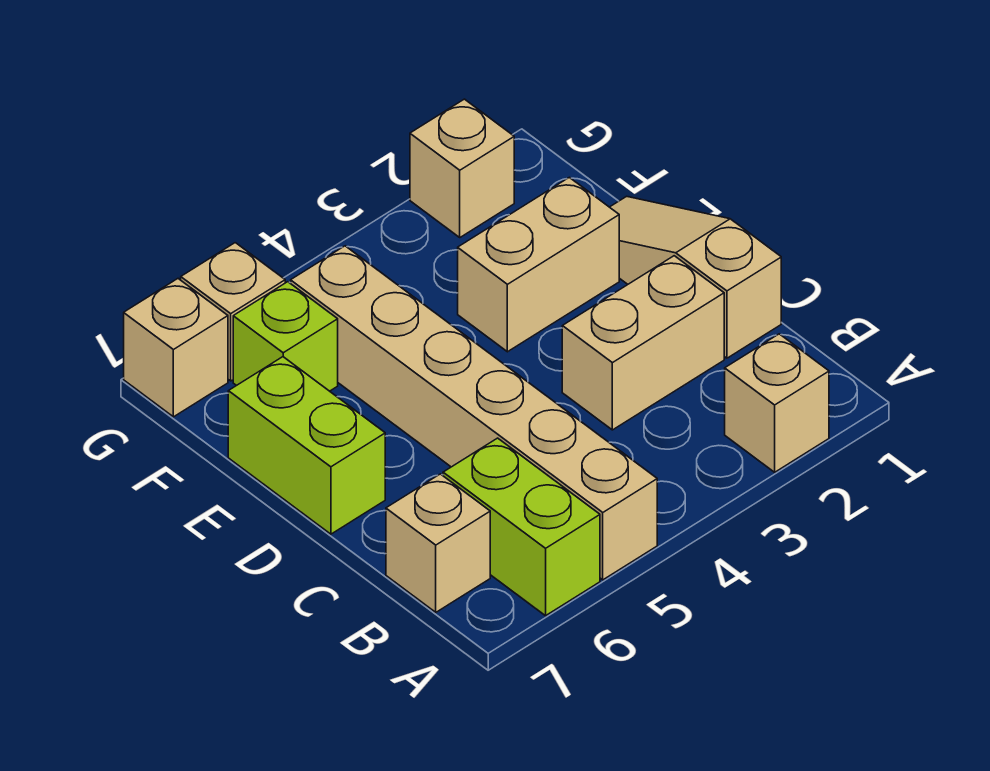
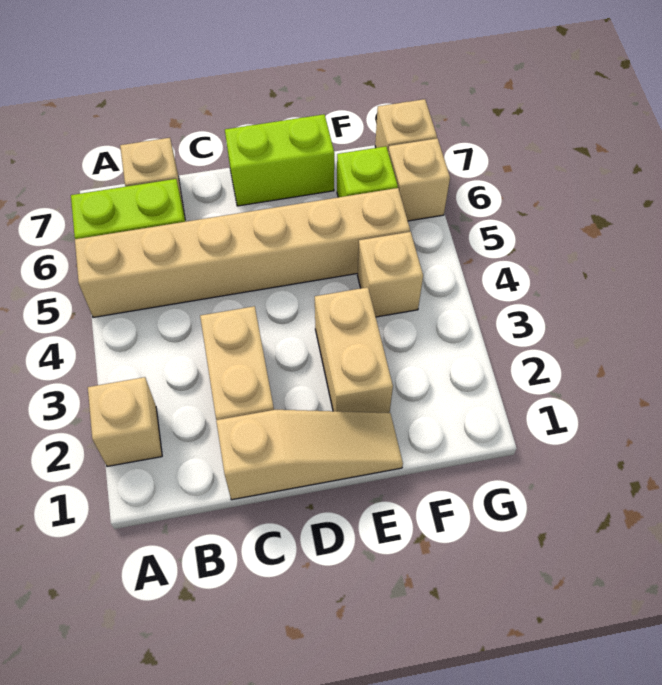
tan brick G2 level 1 -> tan brick F4 level 1

